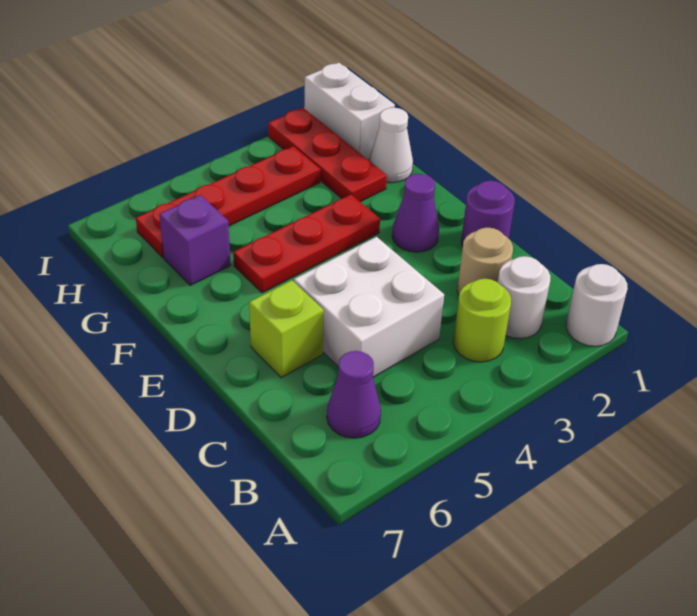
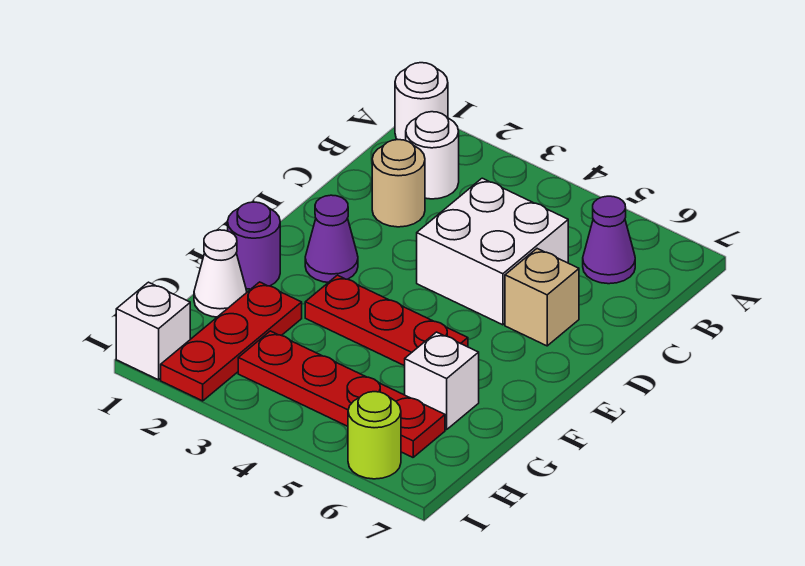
lime round brick B3 level 1 -> lime round brick I6 level 1
purple round brick D1 level 1 -> purple round brick F1 level 1
lime brick D6 level 1 -> tan brick D6 level 1
purple brick G6 level 1 -> white brick G6 level 1
white brick H1:I1 level 1 -> white brick I1 level 1

